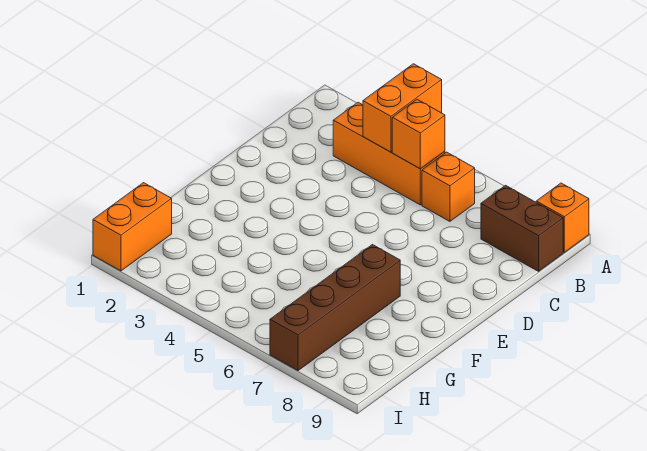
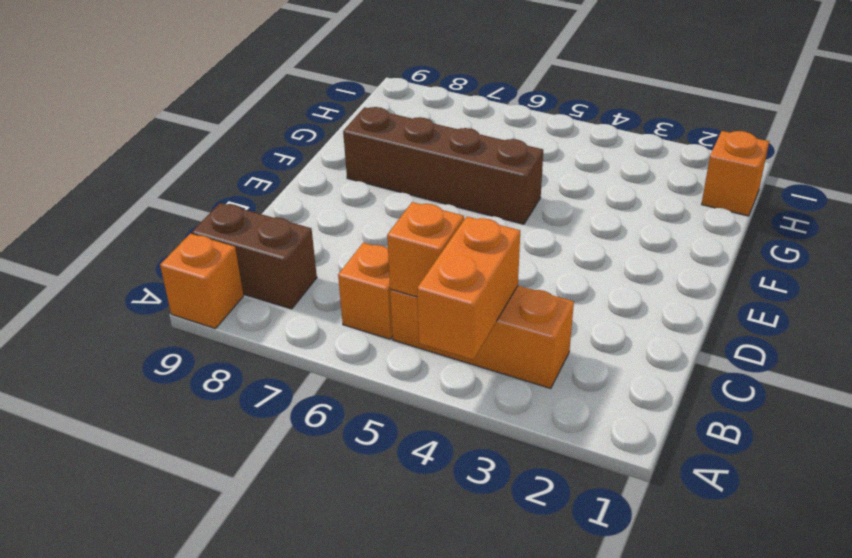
brown brick F7:I7 level 1 -> brown brick F5:F8 level 1
orange brick H1:I1 level 1 -> orange brick H1 level 1

